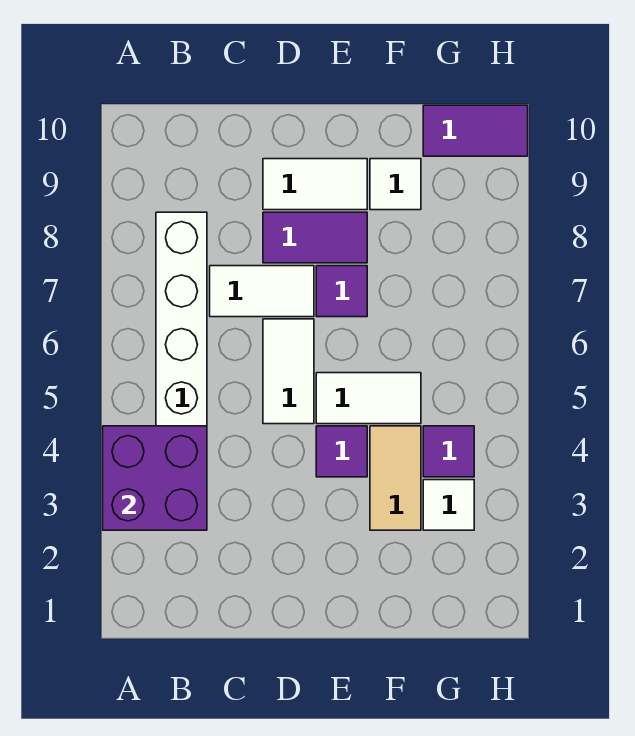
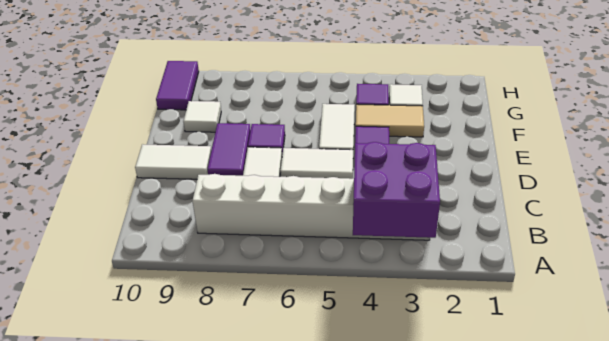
white tile D9:E9 level 1 -> white tile D9:D10 level 1

